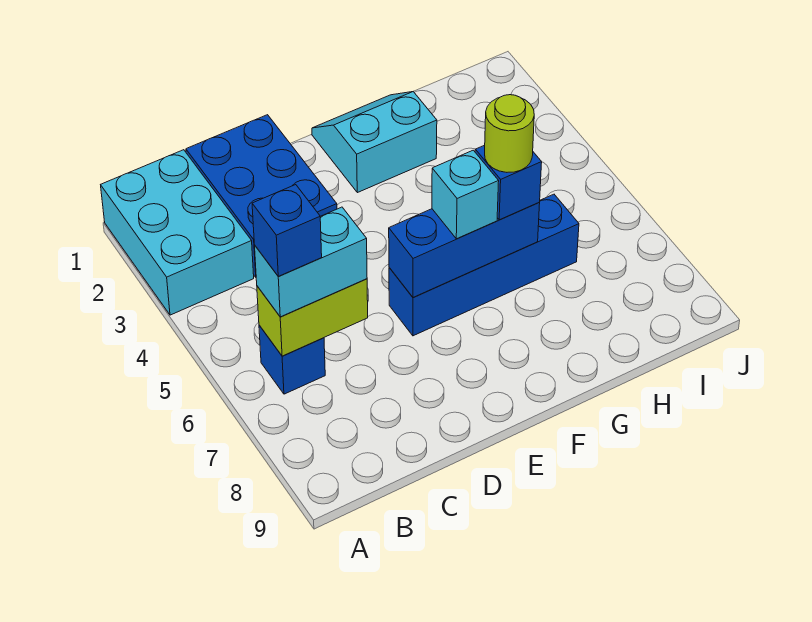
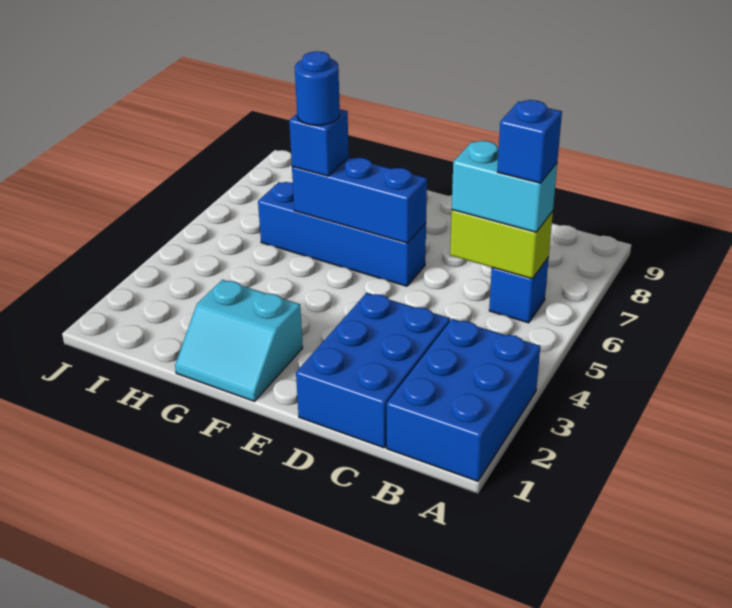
cyan brick A1:B3 level 1 -> blue brick A1:B3 level 1
cyan brick F6 level 3 -> none
lime round brick G6 level 4 -> blue round brick G6 level 4

